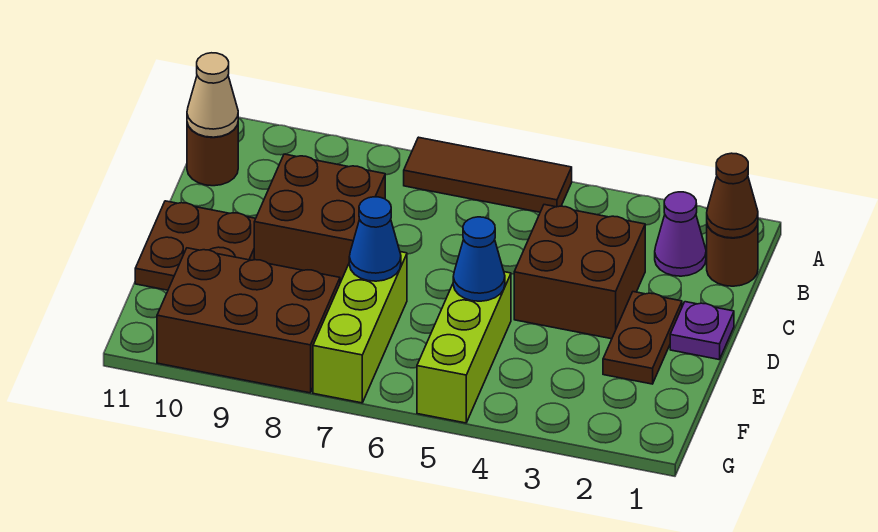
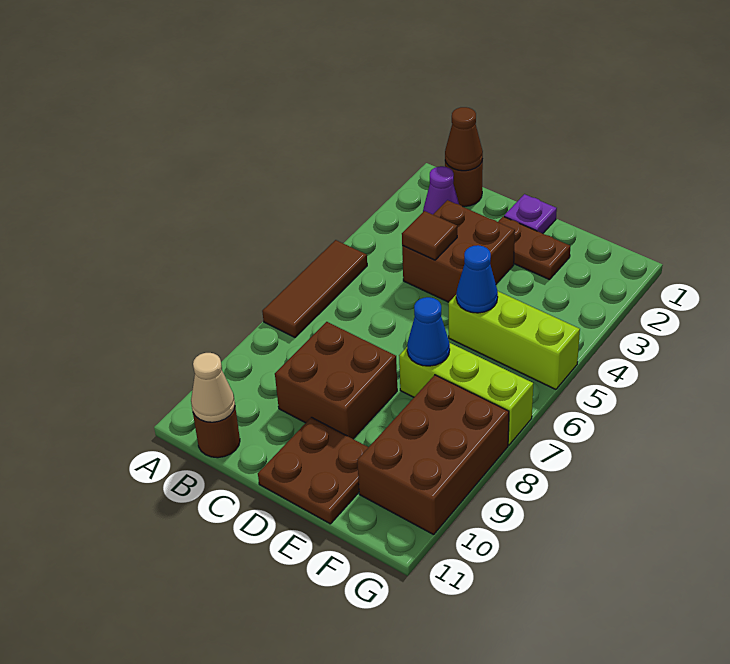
none -> brown tile C4 level 2

